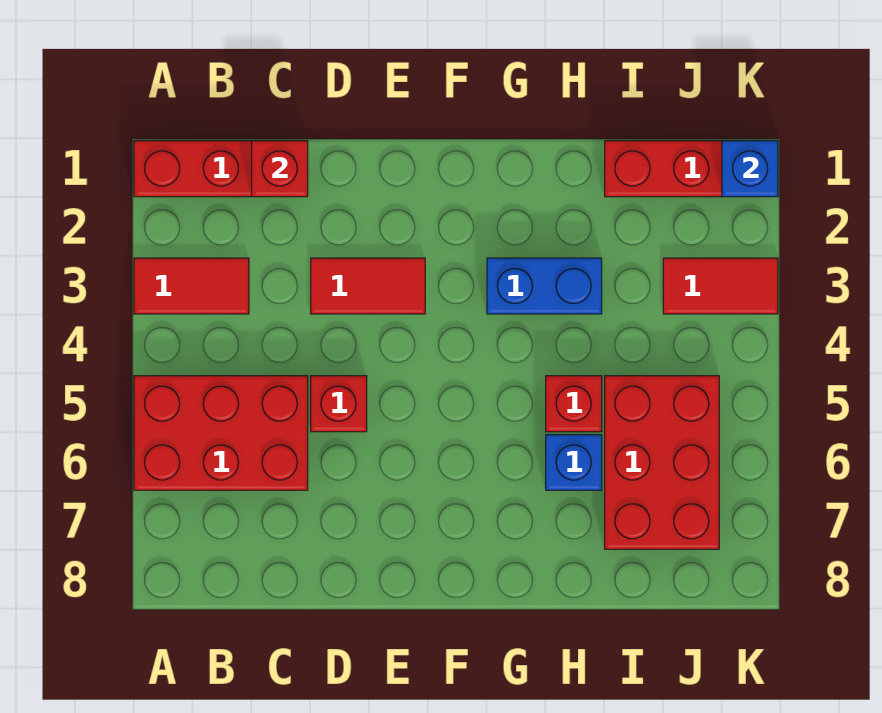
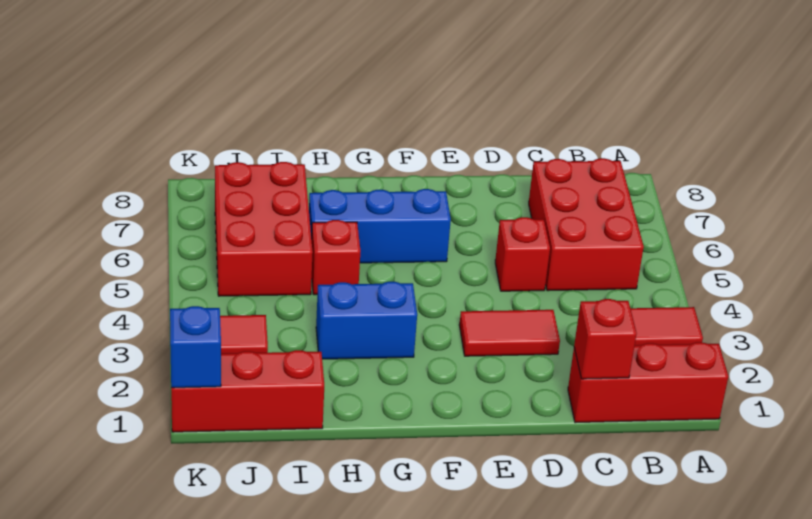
red brick A5:C6 level 1 -> red brick B5:C7 level 1
blue brick H6 level 1 -> blue brick F6:H6 level 1

